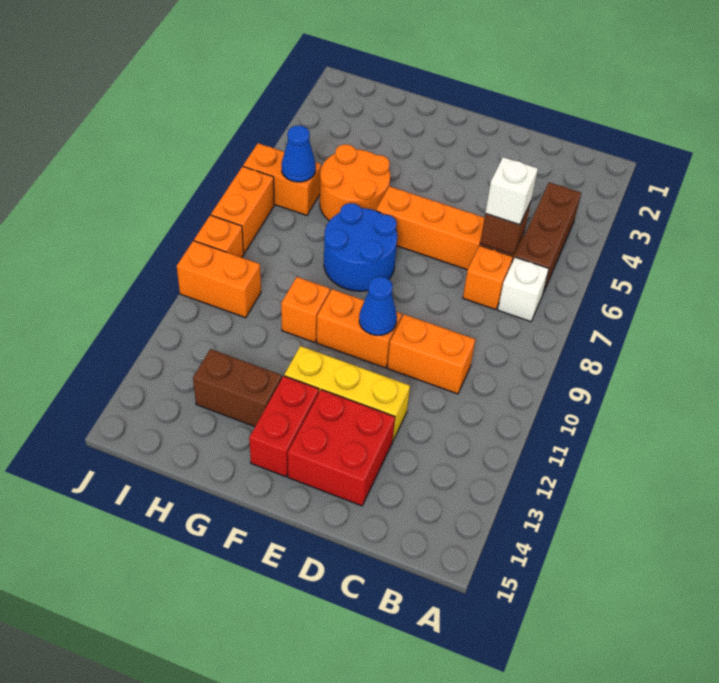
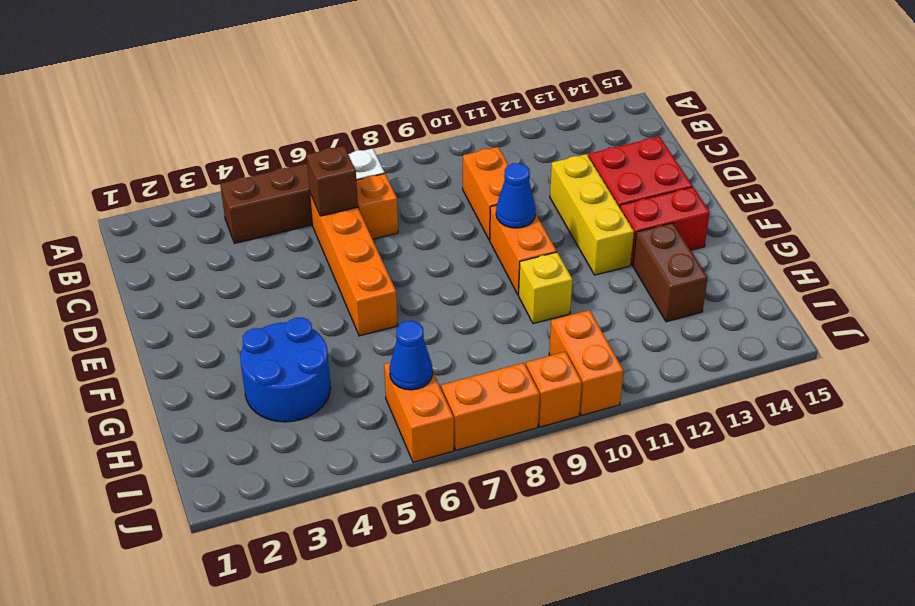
white brick C6 level 3 -> none
blue round brick F7:G8 level 1 -> blue round brick G3:H4 level 1
orange round brick G5:H6 level 1 -> none
orange brick G10 level 1 -> yellow brick G10 level 1

